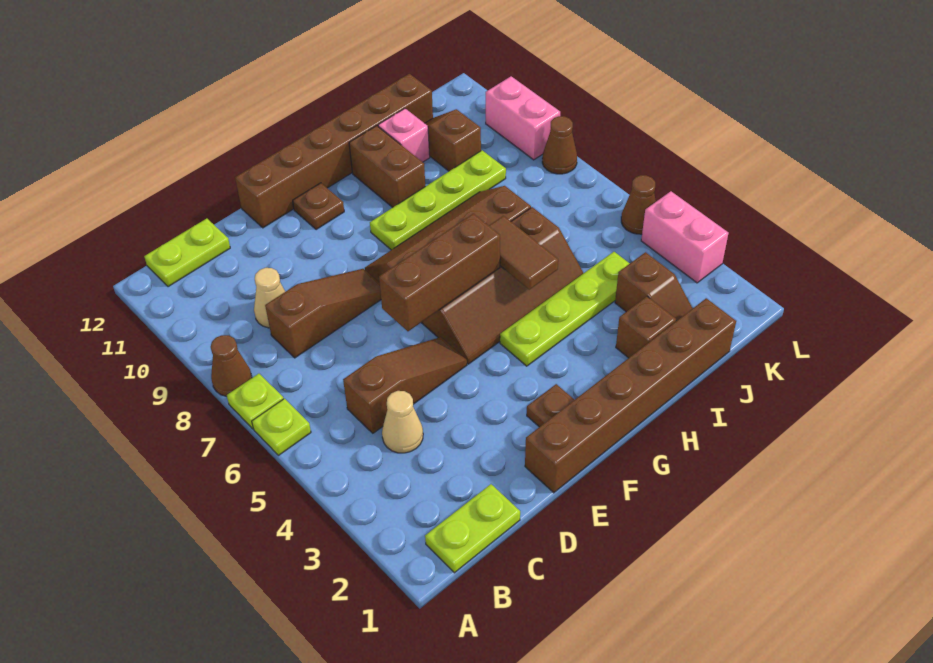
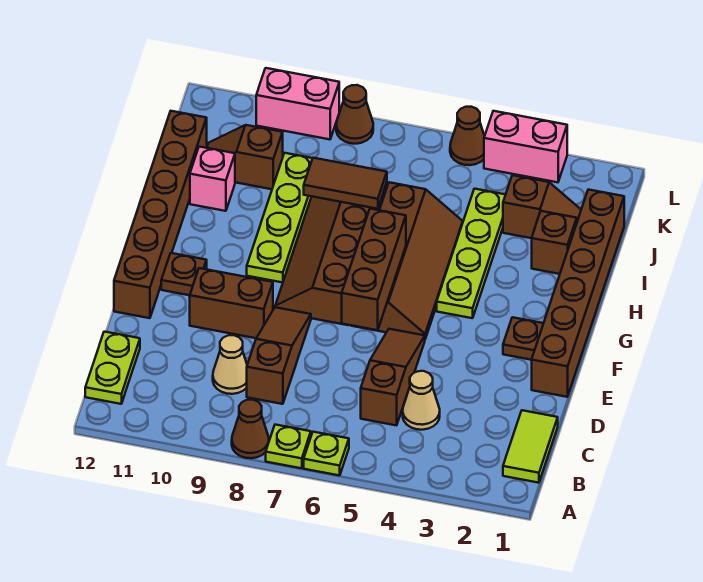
lime plate B1:C1 level 1 -> lime tile B1:C1 level 1
brown tile H5:H6 level 2 -> brown tile I7:I8 level 2
brown brick H10:H11 level 1 -> brown brick E9:E10 level 1

